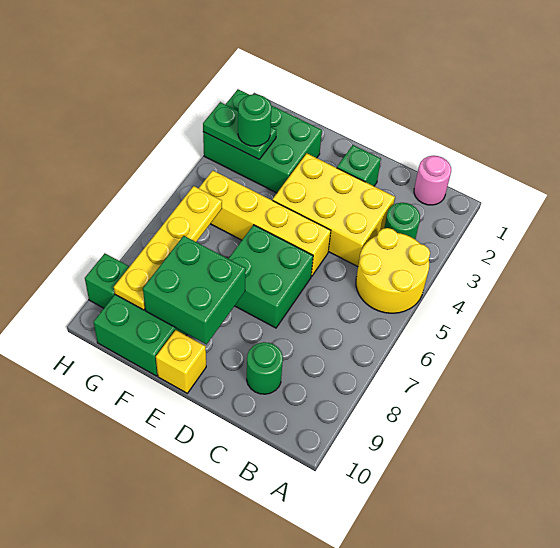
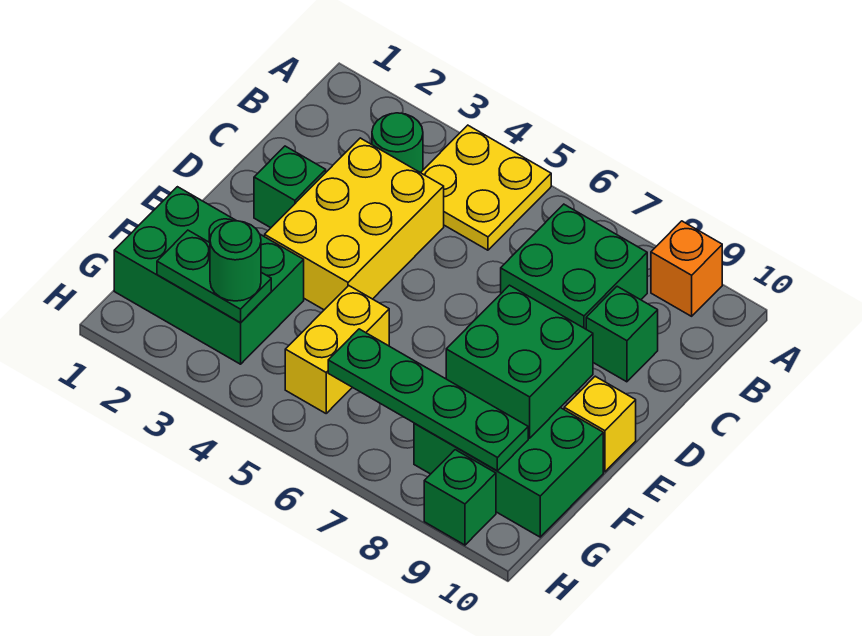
yellow round brick A4:B5 level 1 -> yellow plate A4:B5 level 1
none -> orange brick A9 level 1
pink round brick B1 level 1 -> none
green round brick C9 level 1 -> green brick C9 level 1
yellow brick D5:G5 level 1 -> yellow brick F5:G5 level 1
green brick D6:E7 level 1 -> green brick B7:C8 level 1
green brick F2:H3 level 1 -> green brick F1:G3 level 1
green plate G3:H3 level 2 -> green plate G2:G3 level 2
yellow plate G6:G9 level 2 -> green plate G6:G9 level 2

